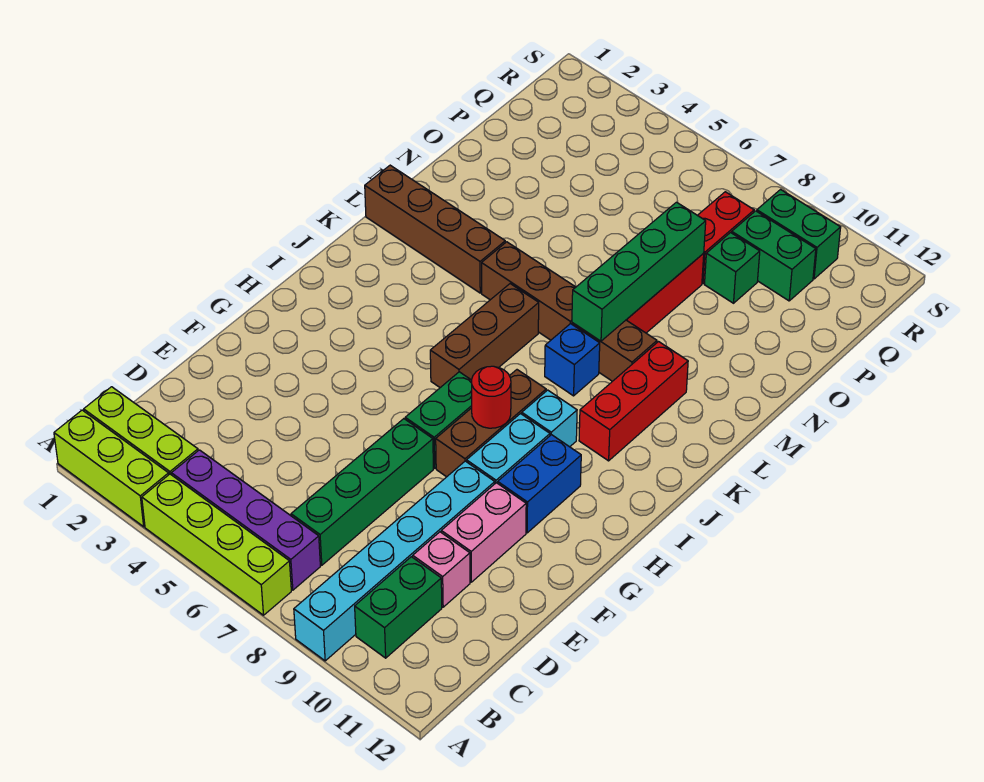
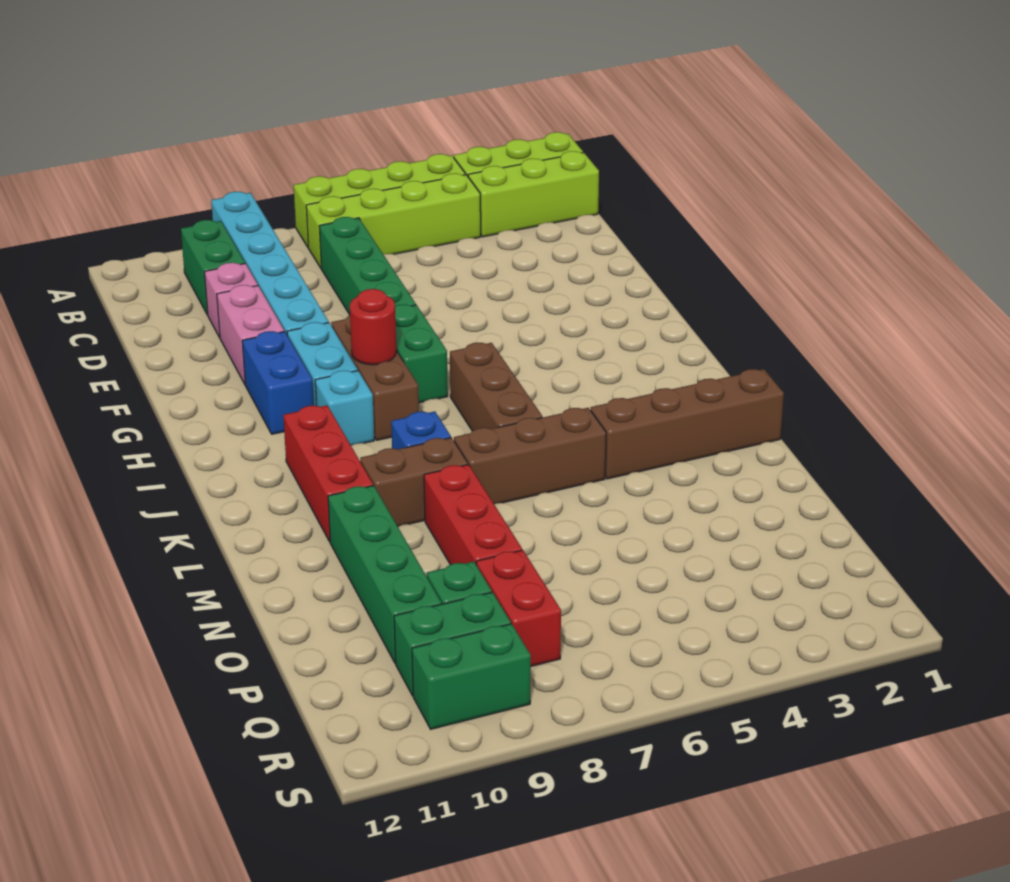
purple brick B4:B7 level 1 -> lime brick B4:B7 level 1
green brick L8:O8 level 2 -> green brick M10:P10 level 1

